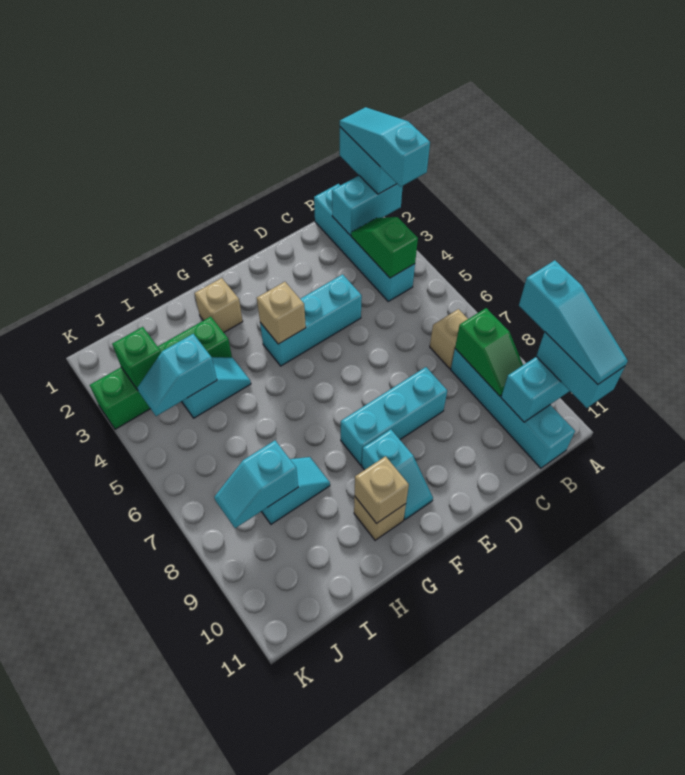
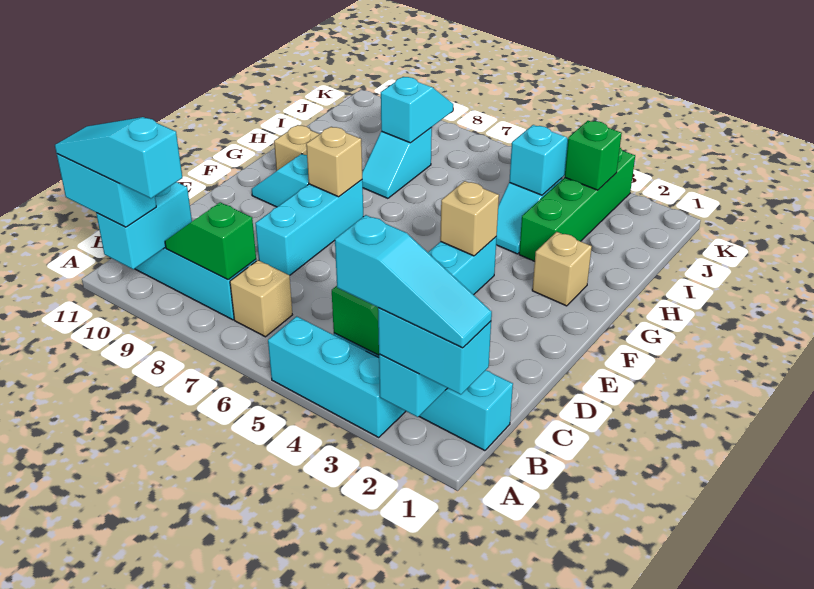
none -> cyan brick A3:A5 level 1
tan brick G10 level 2 -> tan brick F8 level 2

